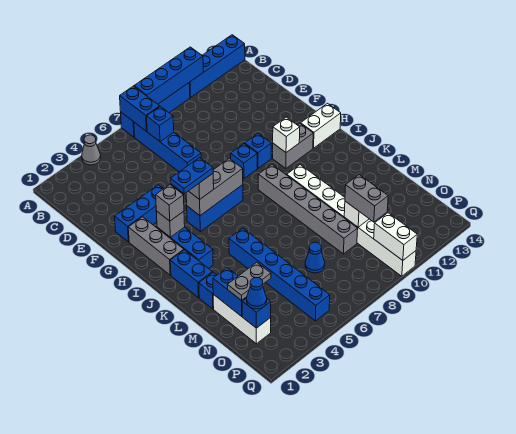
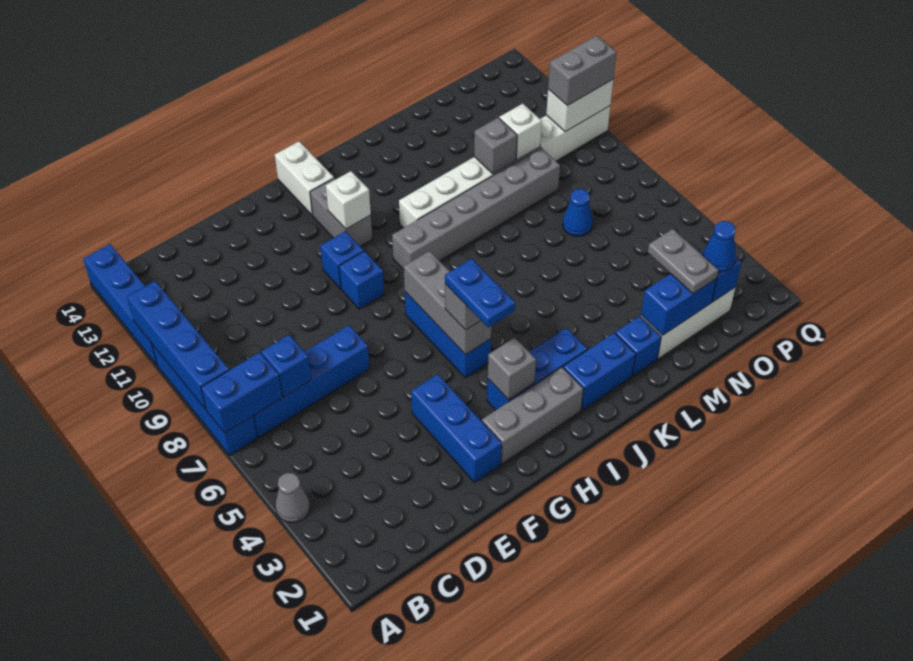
grey brick H3 level 3 -> grey brick M10 level 2
blue brick K5:P5 level 1 -> none
grey brick N10:O10 level 3 -> grey brick P10:Q10 level 3

